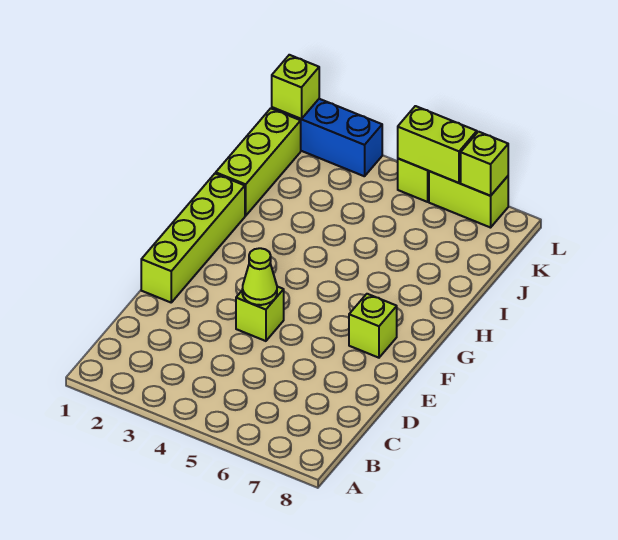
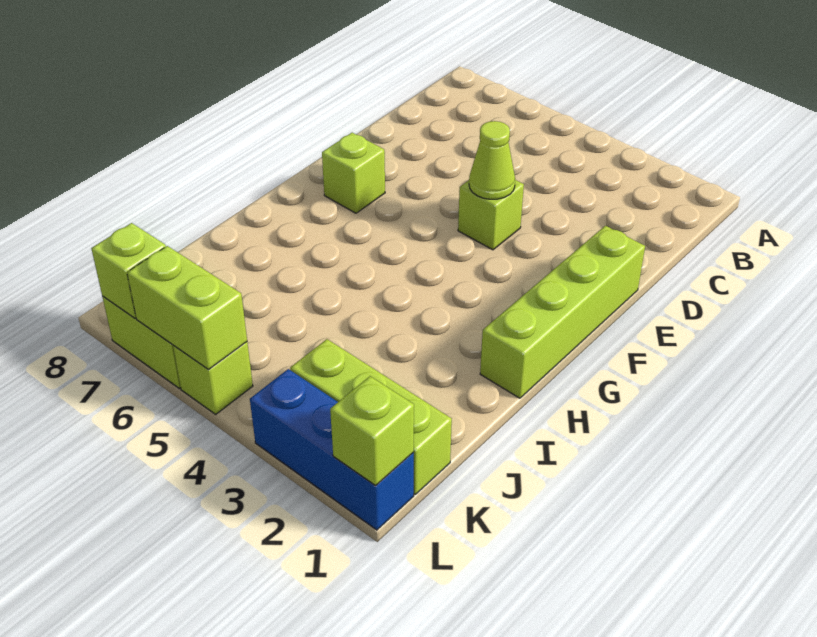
lime brick I1:K1 level 1 -> lime brick K1:K3 level 1

